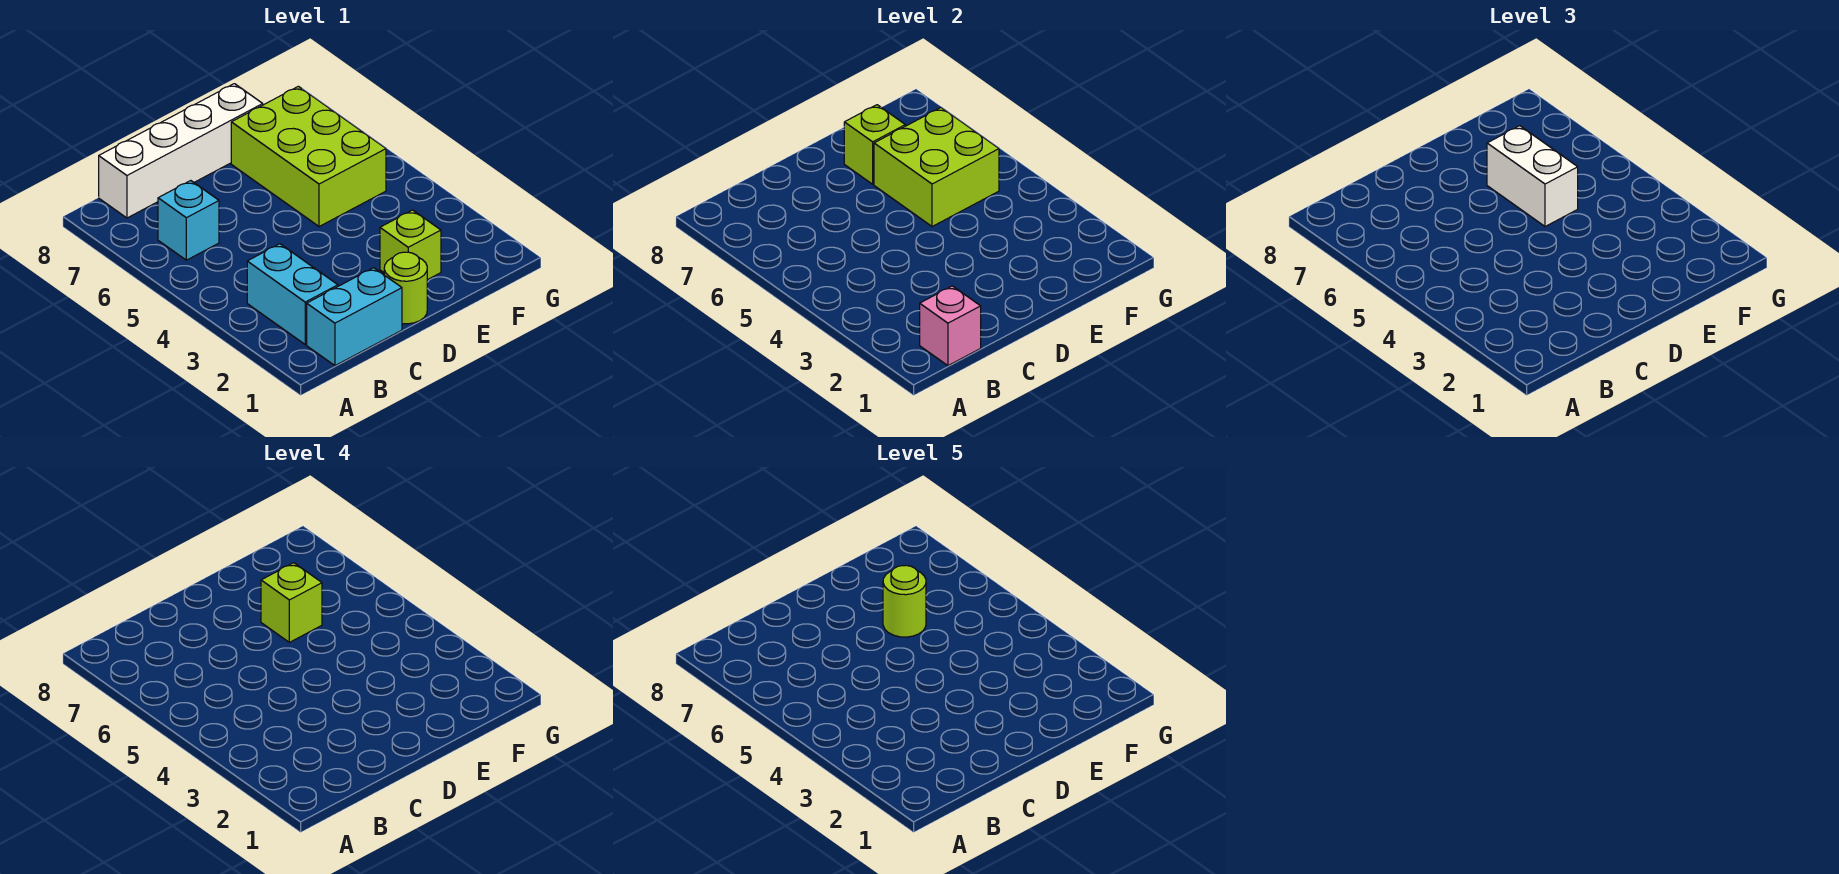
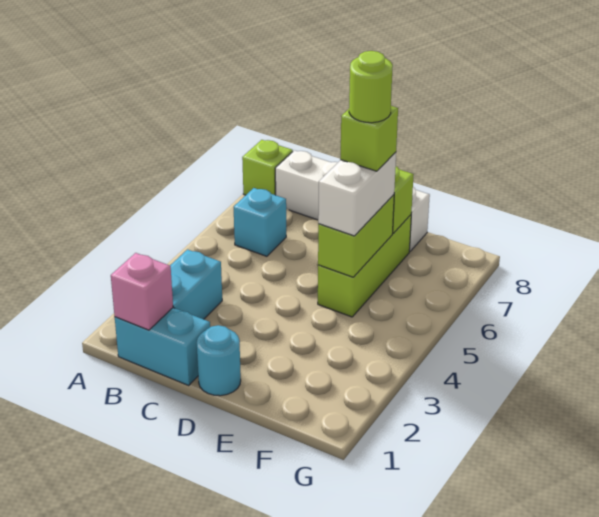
lime round brick D1 level 1 -> cyan round brick D1 level 1
lime brick E2 level 1 -> lime brick A8 level 1
lime brick E5:F7 level 1 -> lime brick E5:E7 level 1
lime brick E5:F6 level 2 -> lime brick E5:E6 level 2

